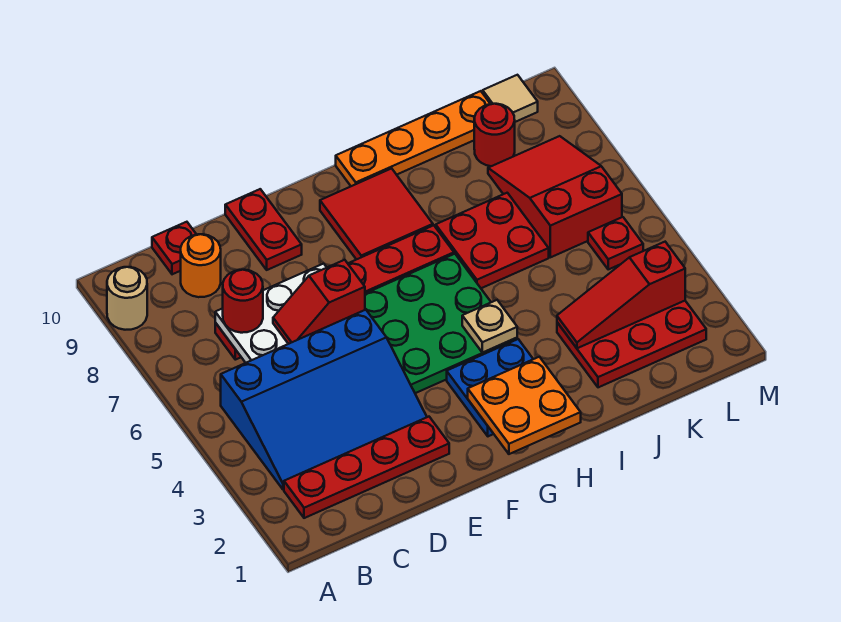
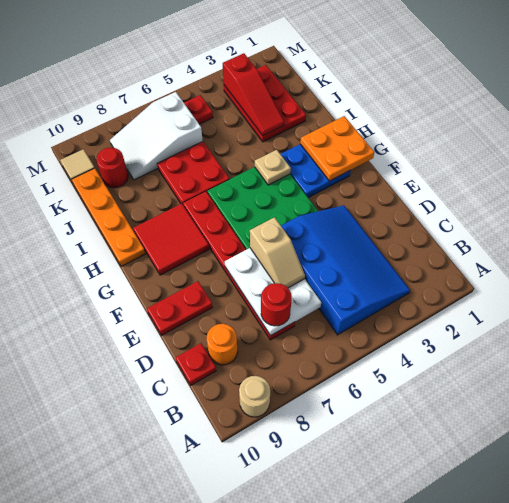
red plate B2:E2 level 1 -> none
red slope D6:E6 level 3 top E -> tan slope D6:E6 level 3 top E
red slope K6:L8 level 1 top 6 -> white slope K6:L8 level 1 top 6

